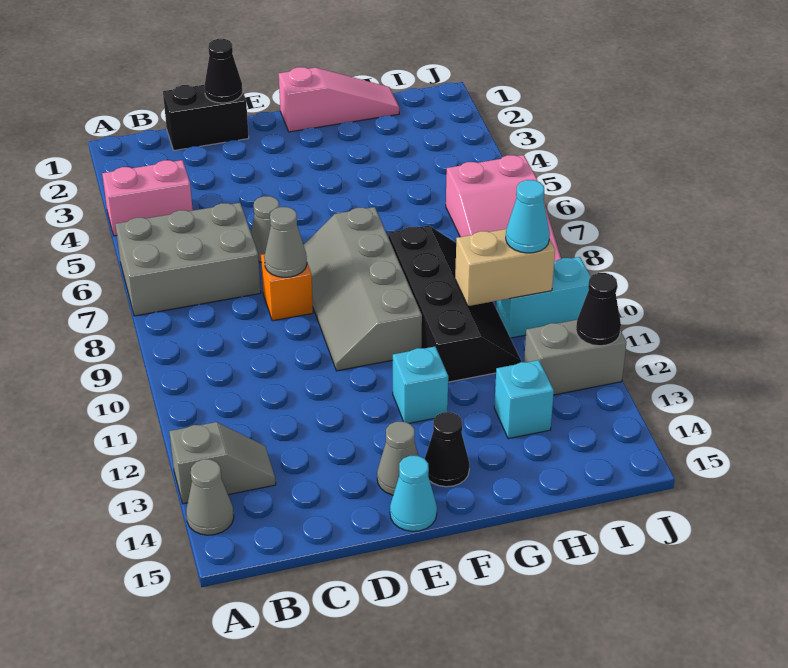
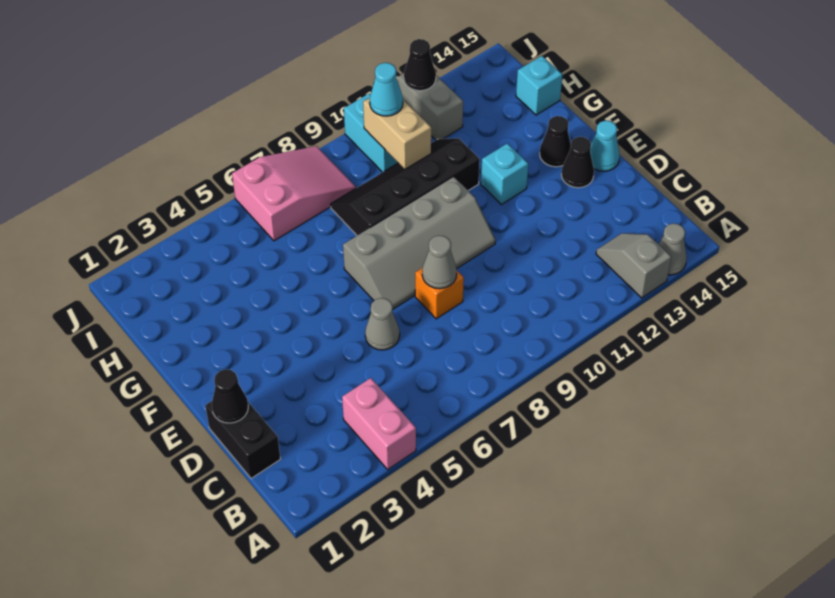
grey brick A6:C7 level 1 -> none
grey cone E14 level 1 -> black cone E14 level 1
pink slope F1:H1 level 1 top F -> none
cyan brick H13 level 1 -> cyan brick H15 level 1

